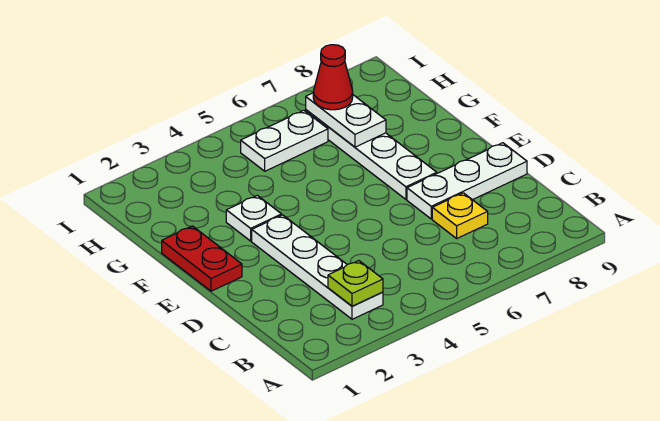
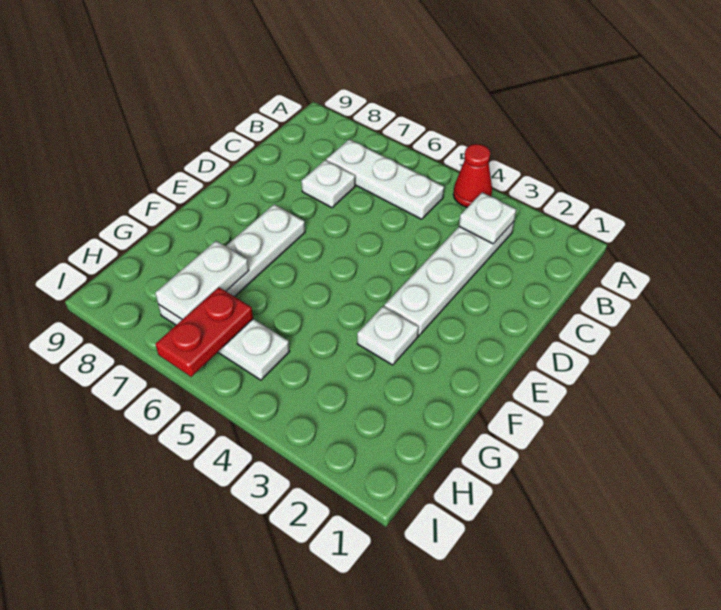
lime plate B3 level 2 -> white plate B3 level 2
yellow plate C7 level 1 -> white plate C7 level 1
white plate D7:D9 level 1 -> white plate B5:B7 level 1
red plate E1:F1 level 1 -> red plate H6:I6 level 2
red cone H7 level 3 -> red cone A4 level 1

